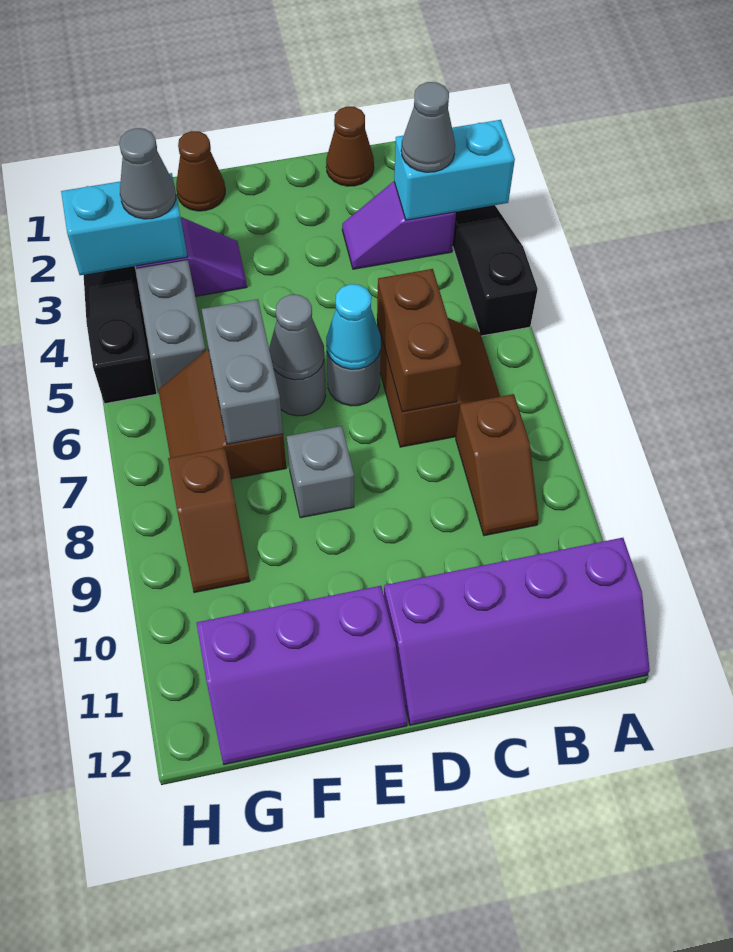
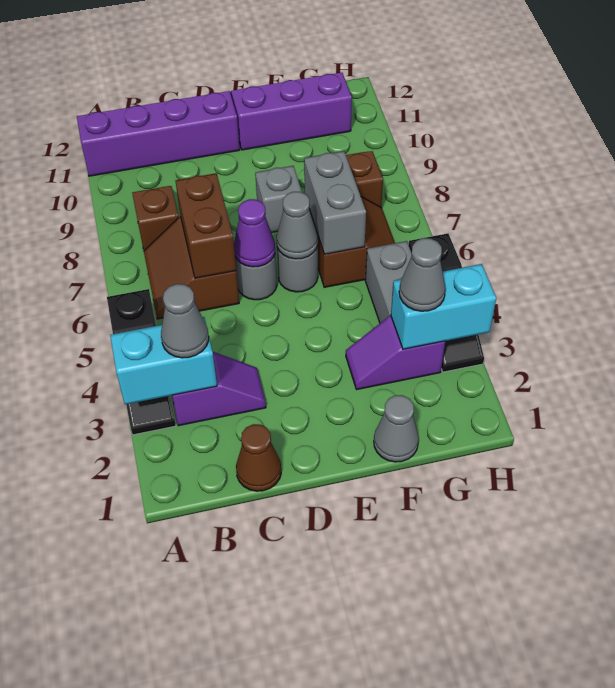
cyan cone D6 level 2 -> purple cone D6 level 2
brown cone F1 level 1 -> grey cone F1 level 1

